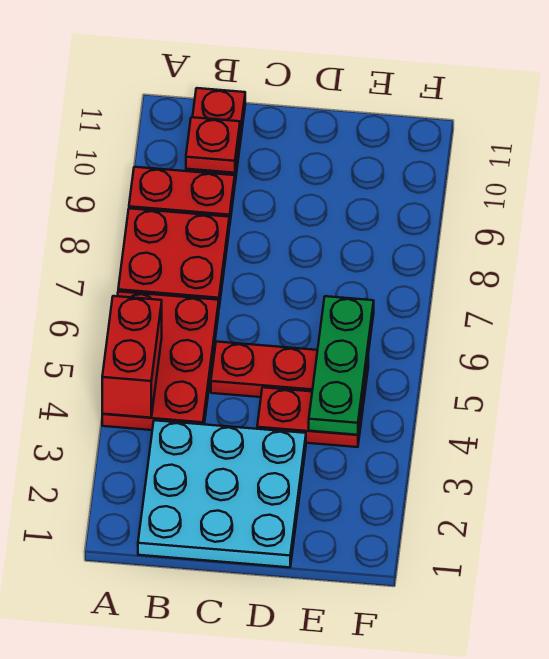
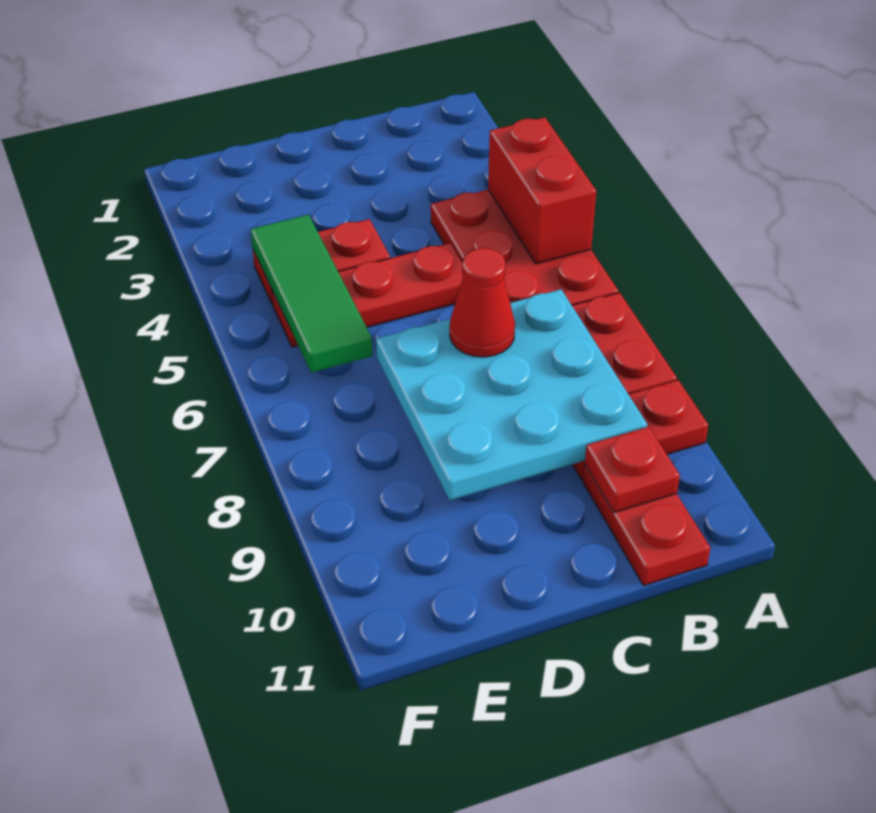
cyan plate B1:D3 level 1 -> cyan plate B7:D9 level 2
none -> red cone C7 level 3
green plate E4:E6 level 2 -> green tile E4:E6 level 2

